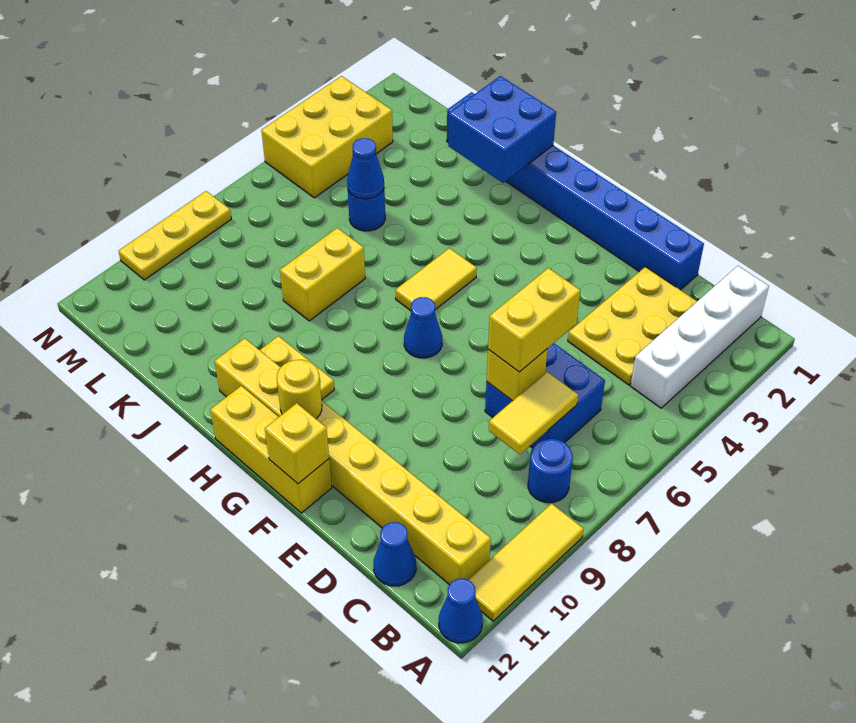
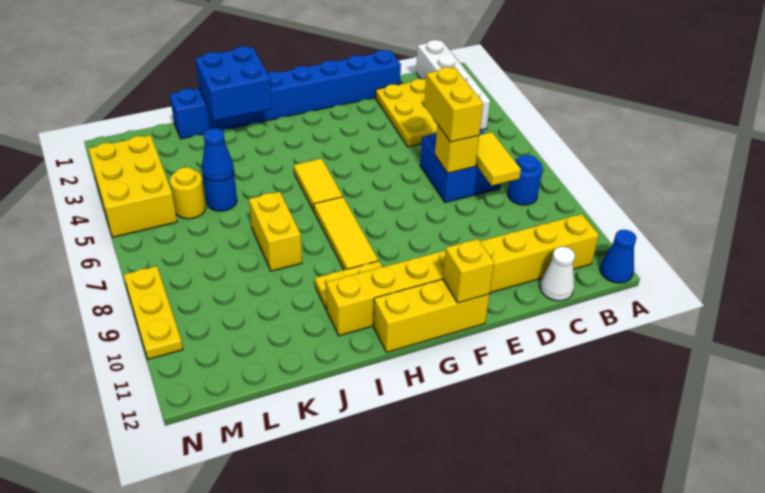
yellow tile A9:A11 level 1 -> yellow tile H7:H9 level 1
blue cone C12 level 1 -> white cone C12 level 1
blue cone G7 level 1 -> none
yellow round brick G11 level 2 -> yellow round brick L5 level 1

